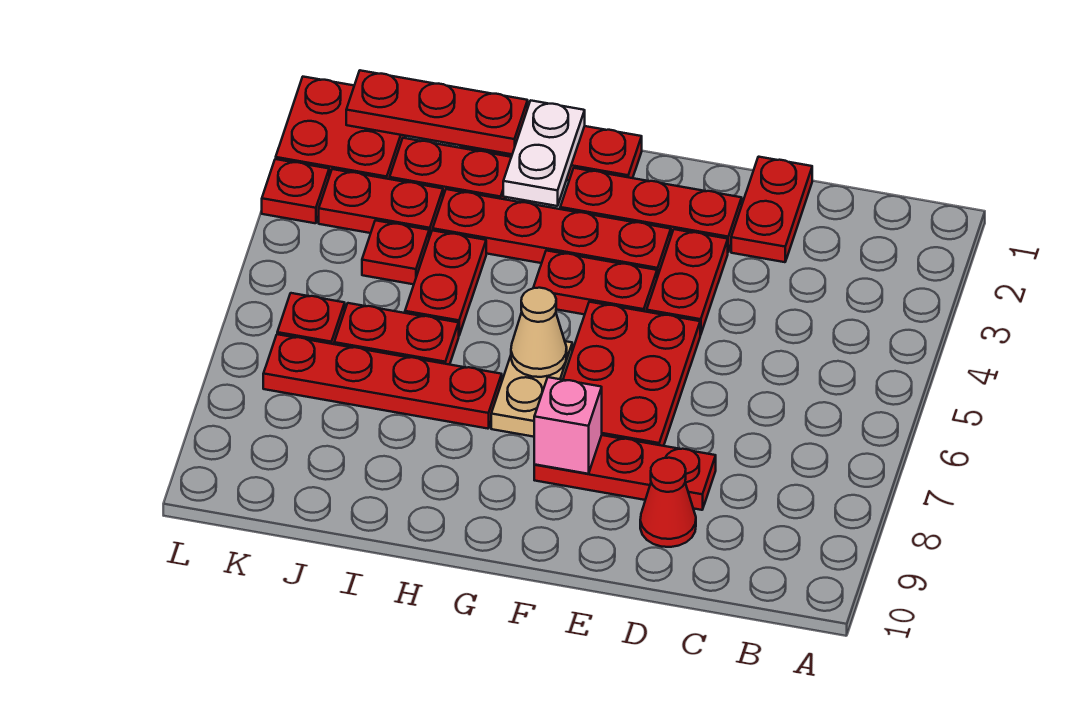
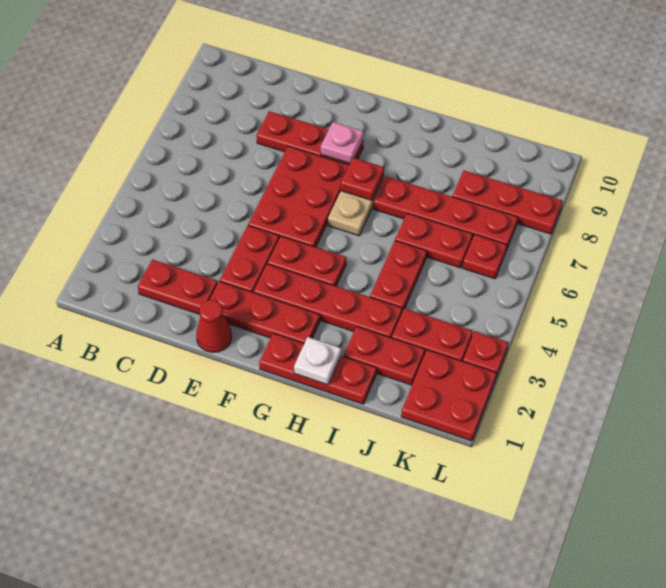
red plate D1:D2 level 1 -> red plate C2:D2 level 1
red cone D9 level 1 -> red cone E1 level 1
pink brick F8 level 2 -> pink plate F8 level 2
tan cone G6 level 2 -> none
white plate H1:H2 level 2 -> white plate H1 level 2
red plate I1:K1 level 2 -> red plate J8:L8 level 1
red plate J4 level 1 -> red plate G7 level 2

